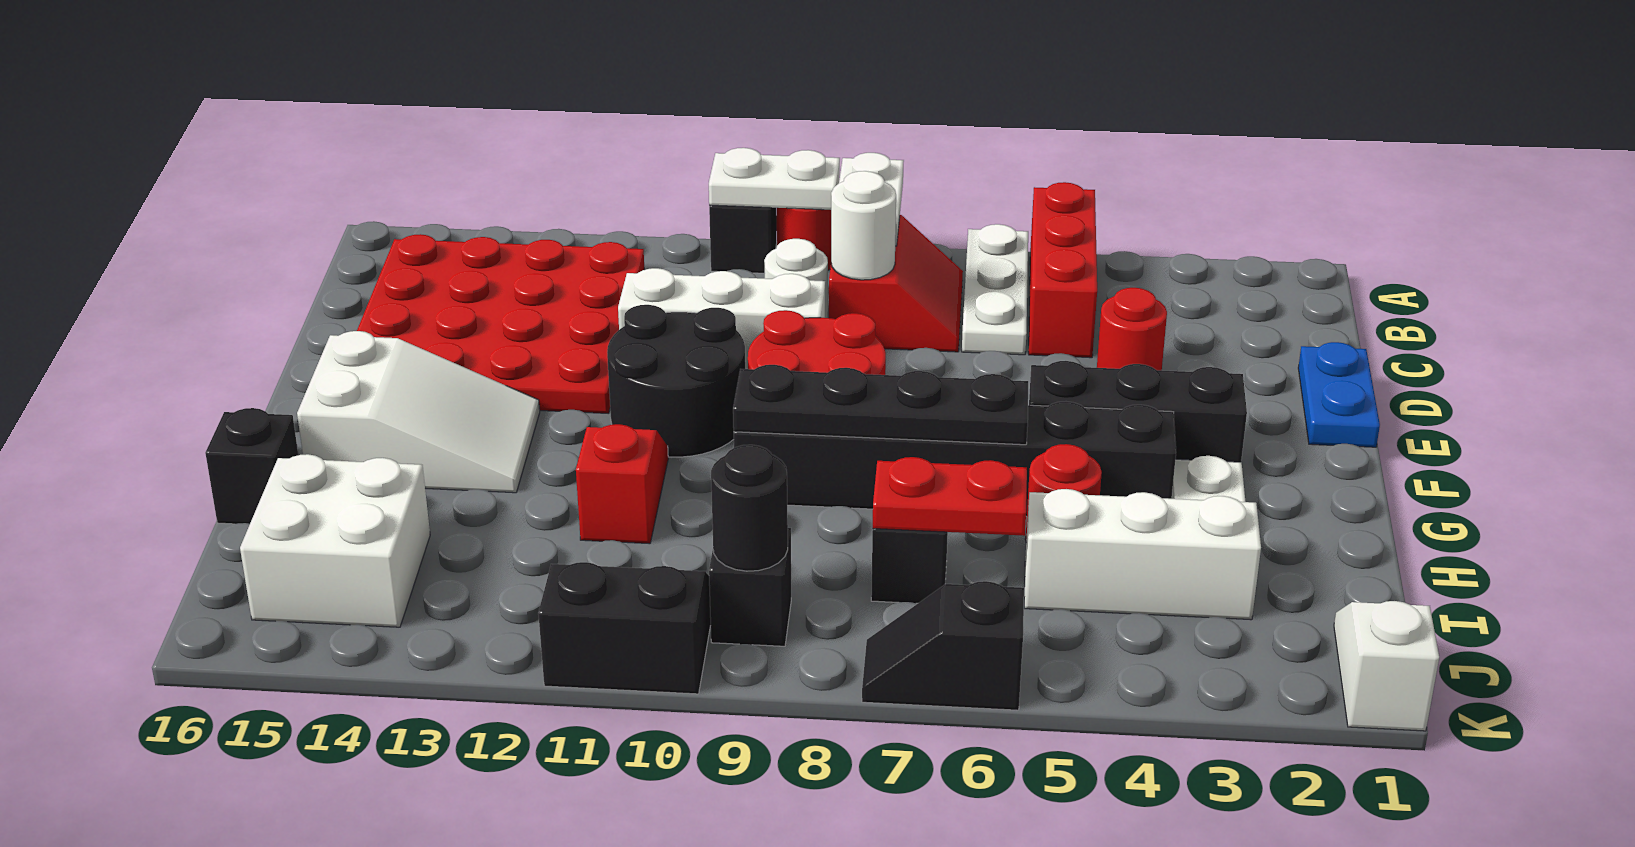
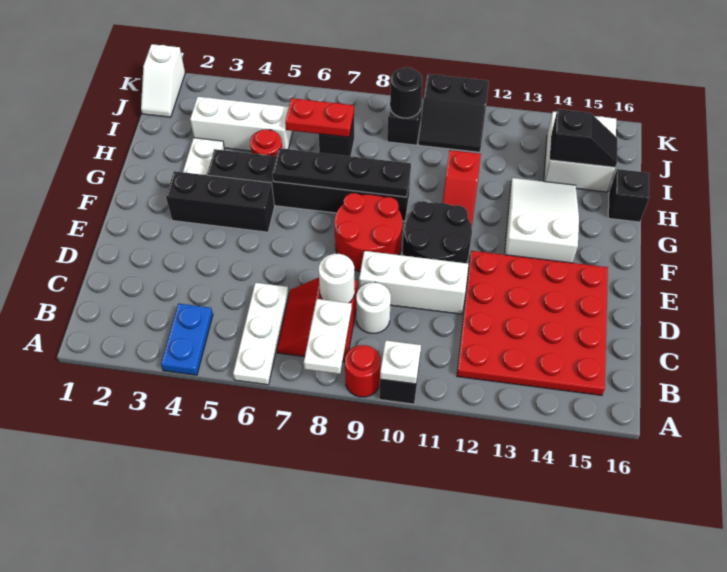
red brick A5:C5 level 1 -> none
white plate A9:A10 level 2 -> white plate A10 level 2
blue plate D1:E1 level 1 -> blue plate A4:B4 level 1
red round brick D4 level 1 -> none
white slope F13:G15 level 1 top 15 -> white slope F13:H14 level 1 top F
black slope K6:K7 level 1 top 6 -> black slope I14:I15 level 2 top 14

